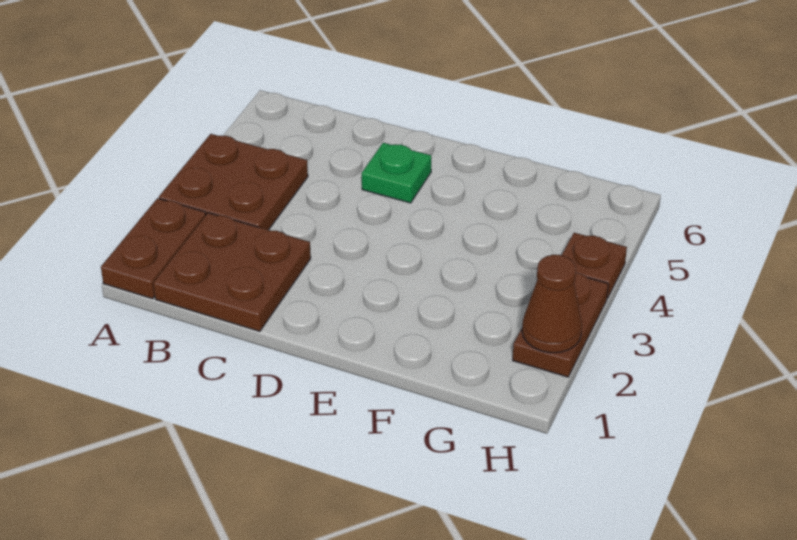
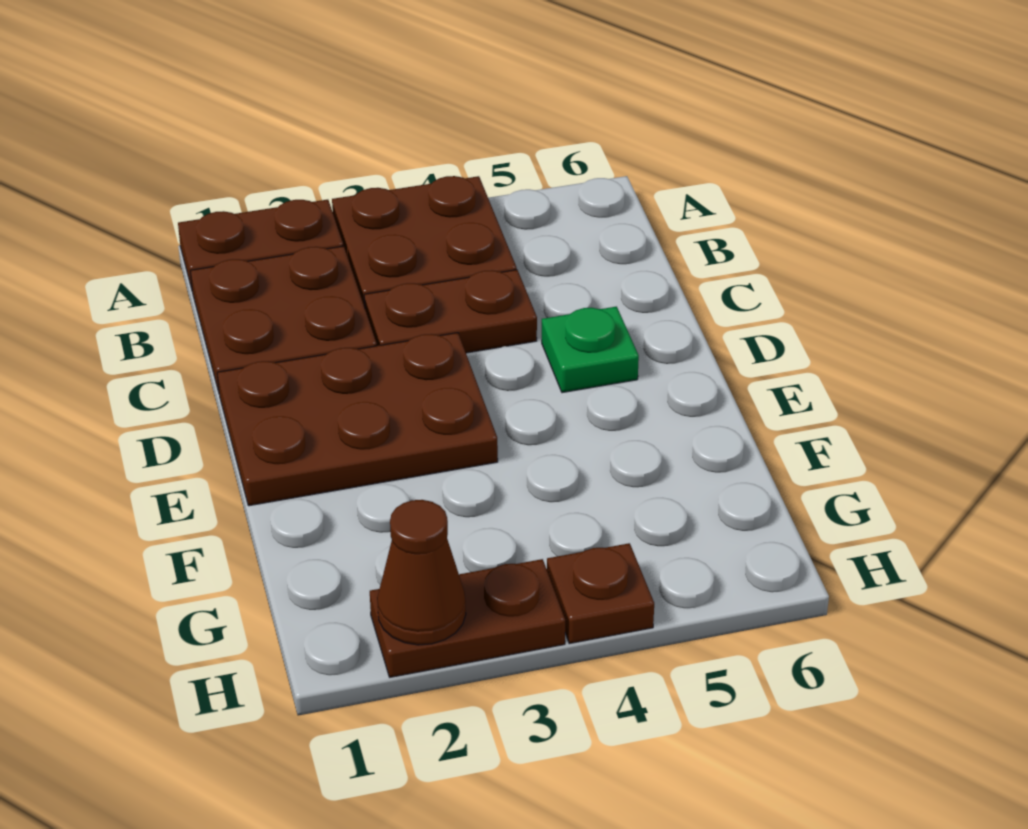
none -> brown plate C3:C4 level 1
none -> brown plate D1:E3 level 1

